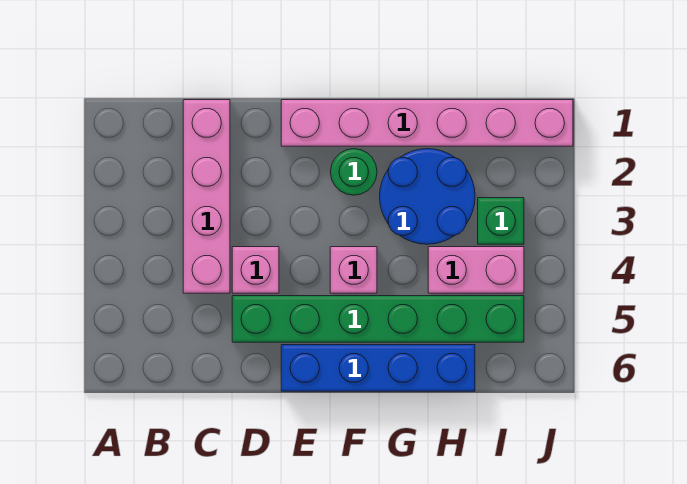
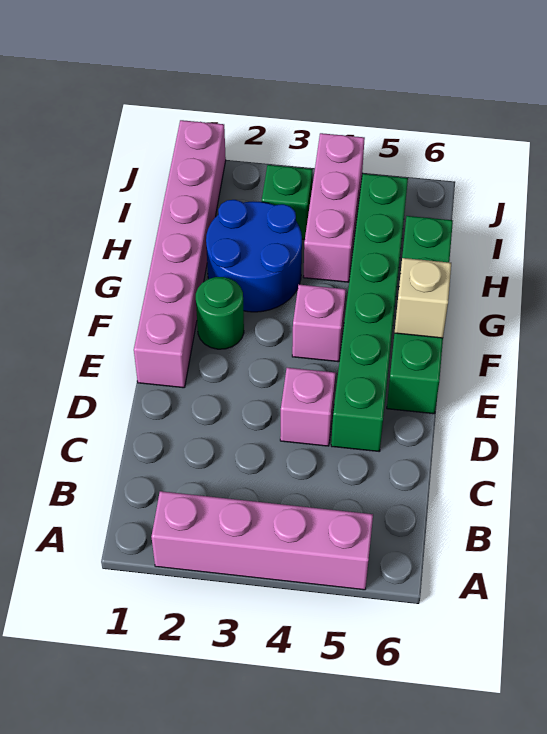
pink brick C1:C4 level 1 -> pink brick A2:A5 level 1
blue brick E6:H6 level 1 -> green brick E6:H6 level 1
none -> tan brick F6 level 2
pink brick H4:I4 level 1 -> pink brick H4:J4 level 1

